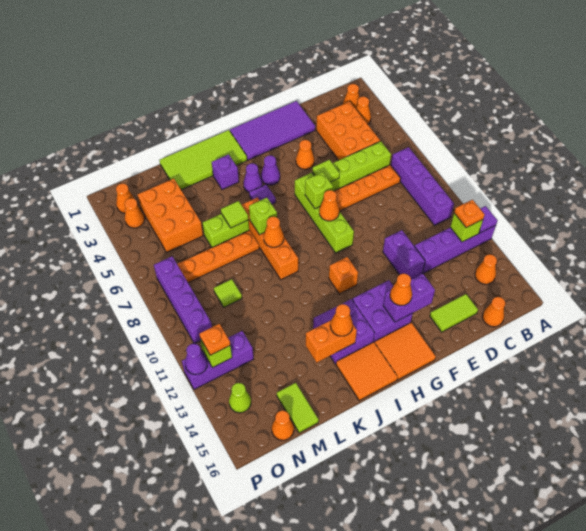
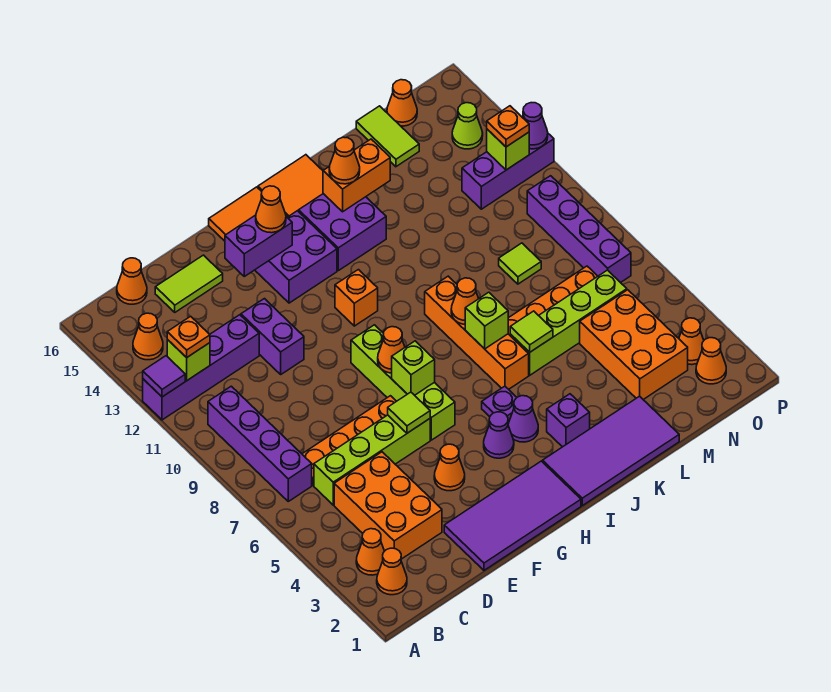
lime tile I1:L2 level 1 -> purple tile I1:L2 level 1
lime brick K6:L6 level 1 -> lime brick K6:N6 level 1

